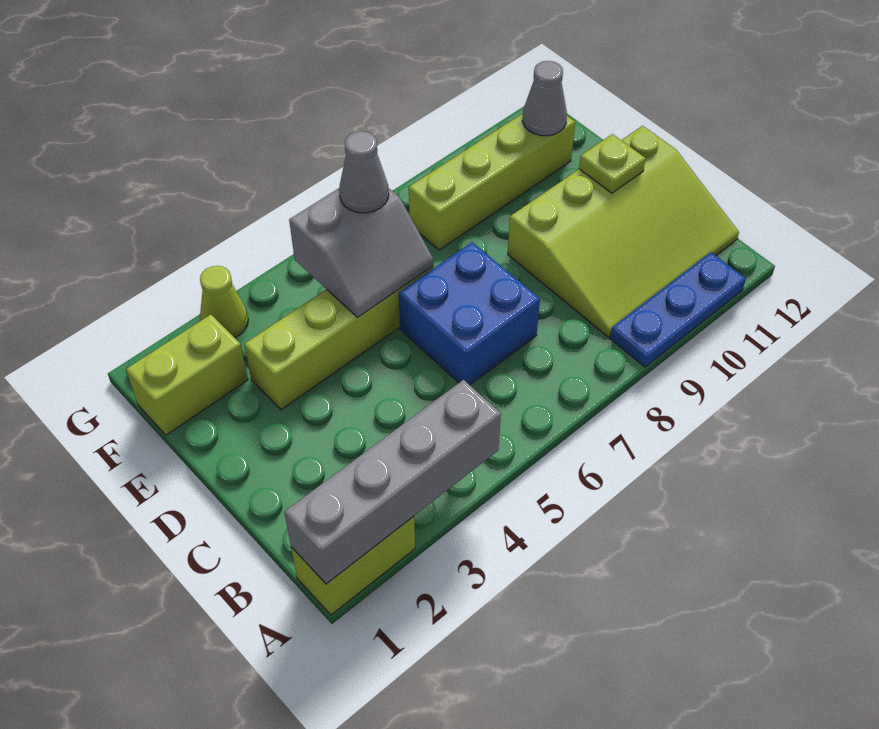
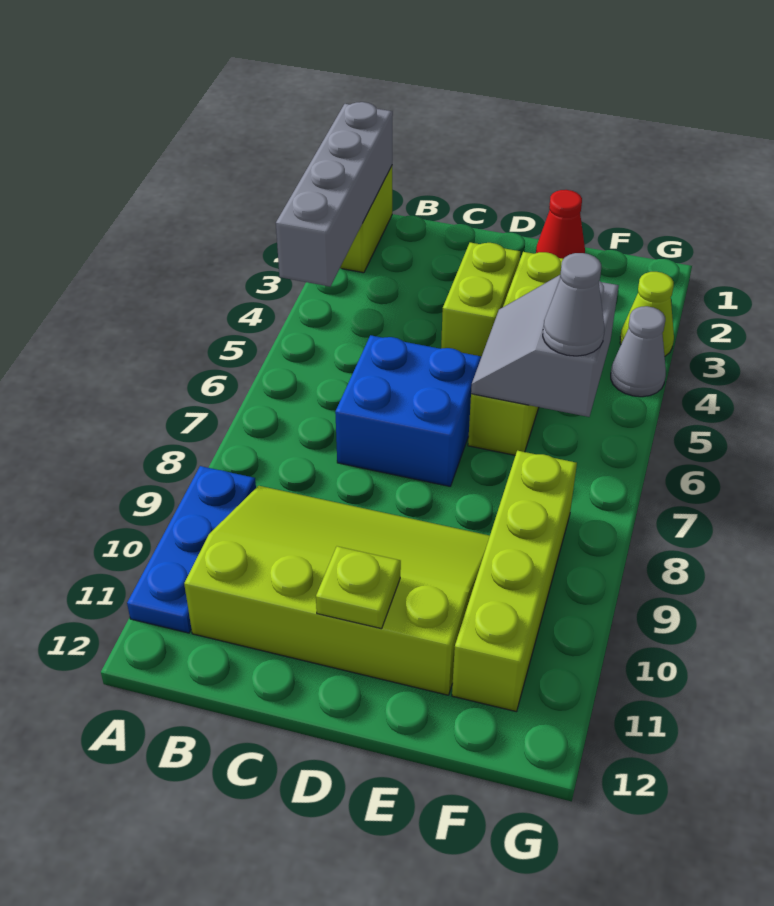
lime slope B9:D12 level 1 top D -> lime slope B9:E11 level 1 top 11
none -> red cone E1 level 1
lime brick F1:F2 level 1 -> lime brick D3:D4 level 1
grey cone F11 level 2 -> grey cone G4 level 1

